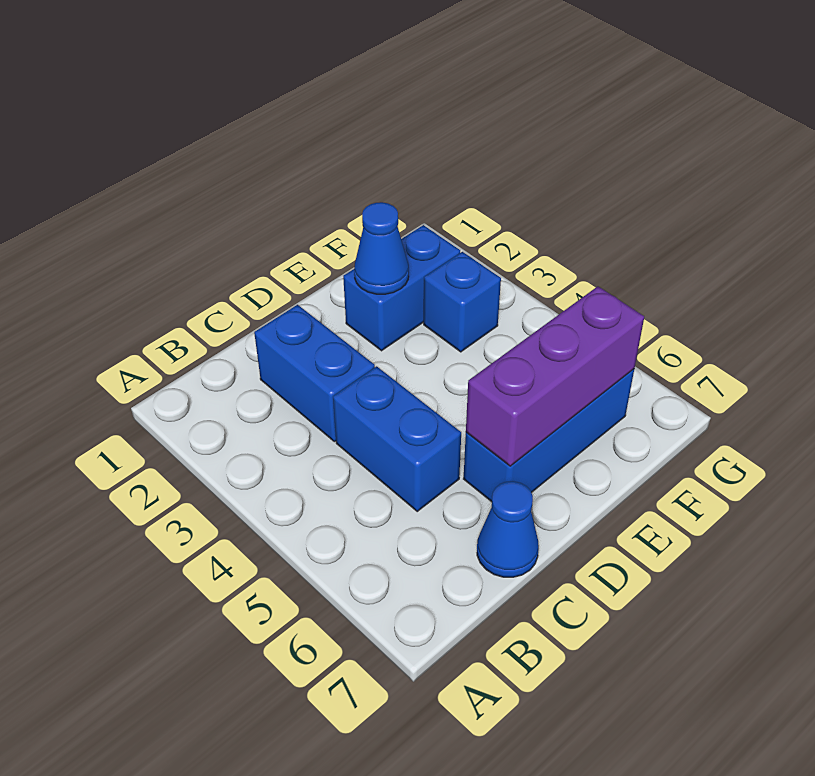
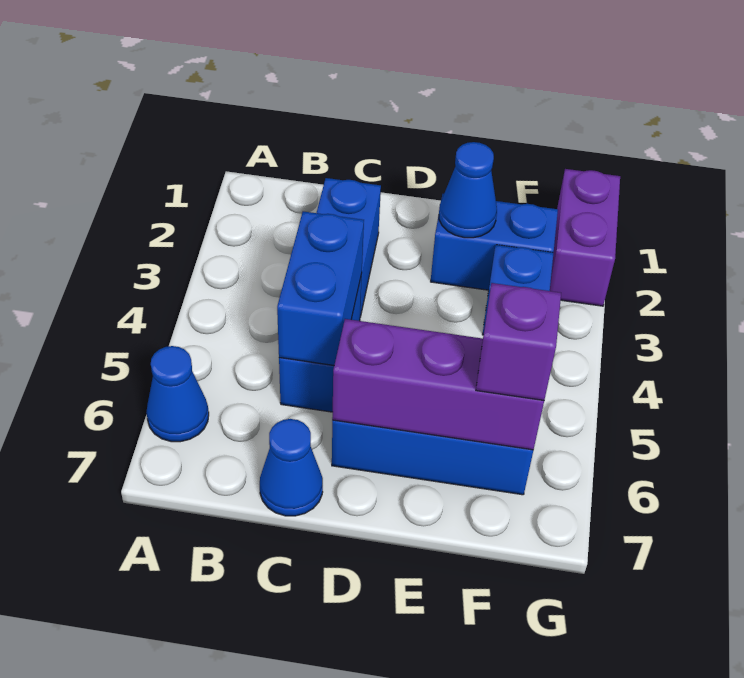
none -> blue cone A6 level 1
none -> blue brick C4:C5 level 2
none -> purple brick F6 level 3
none -> purple brick G1:G2 level 1

